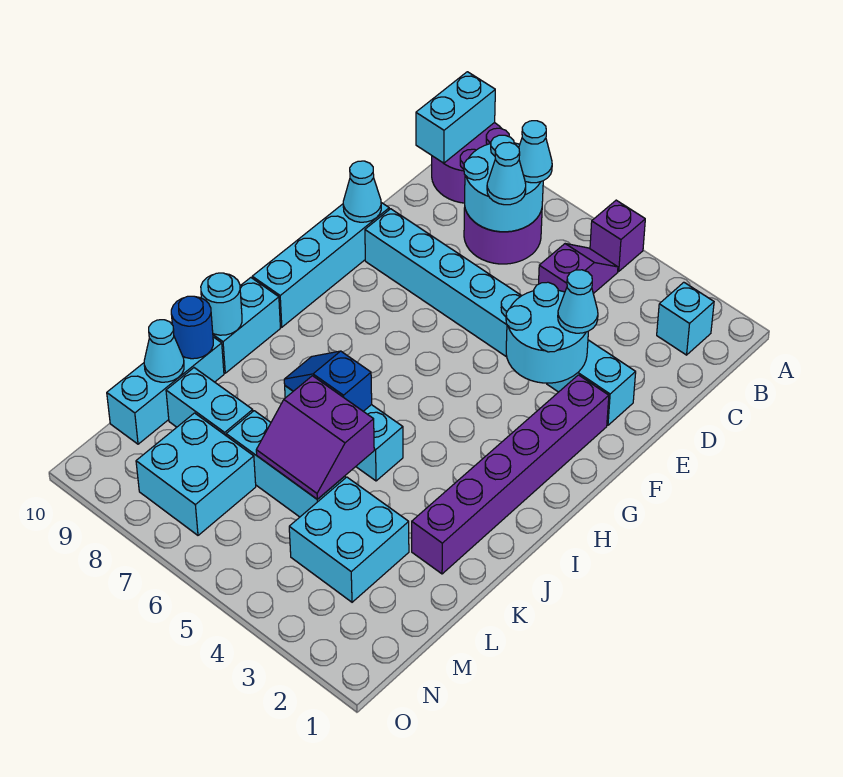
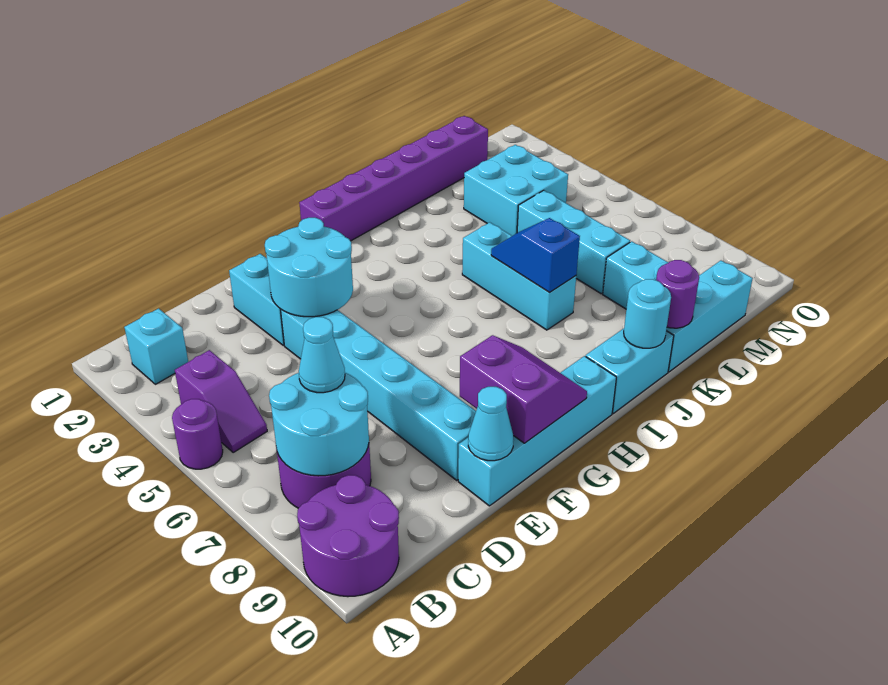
purple brick A5 level 1 -> purple round brick A5 level 1
cyan brick A10:B10 level 2 -> none
purple slope B5:C5 level 1 top C -> purple slope B4:B5 level 1 top 4
cyan cone B7 level 3 -> none
cyan cone E3 level 3 -> none
purple brick F2:K2 level 1 -> purple brick H1:M1 level 1
blue slope J6:J7 level 2 top 6 -> blue slope J6:J7 level 2 top 7
purple slope K5:L6 level 2 top K -> purple slope F9:G10 level 2 top F
blue round brick K10 level 2 -> purple round brick K10 level 2
cyan cone L10 level 2 -> none
cyan brick M7:N8 level 1 -> none

